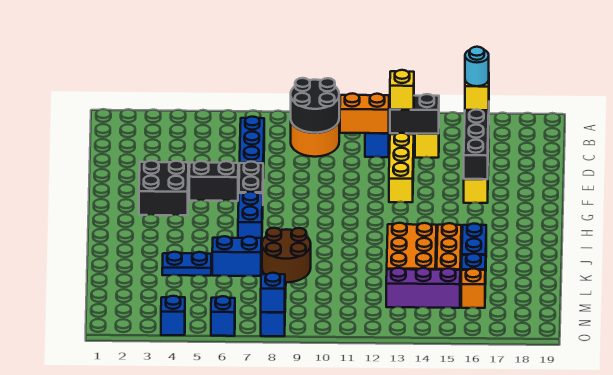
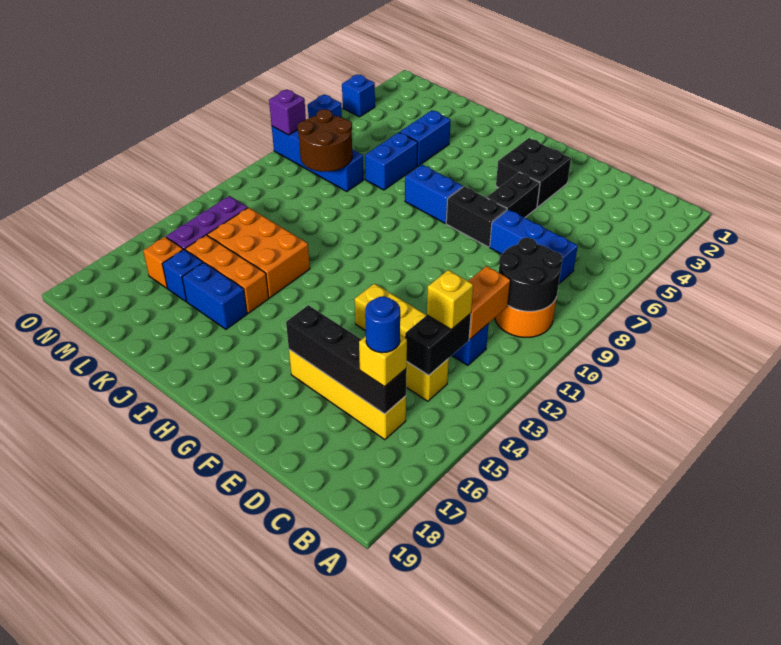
cyan round brick C16 level 4 -> blue round brick C16 level 4
blue plate K4:K5 level 1 -> blue brick K4:K5 level 1
blue brick O8 level 2 -> purple brick O8 level 2

